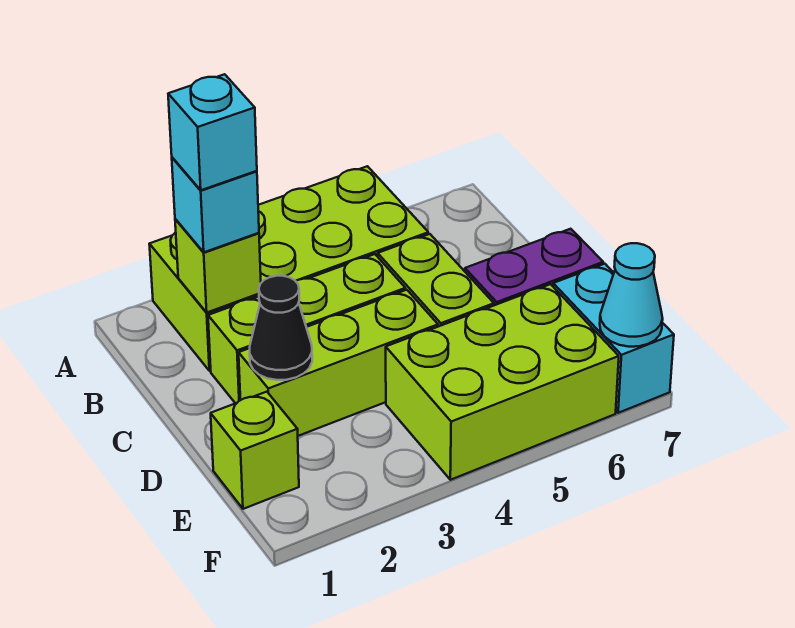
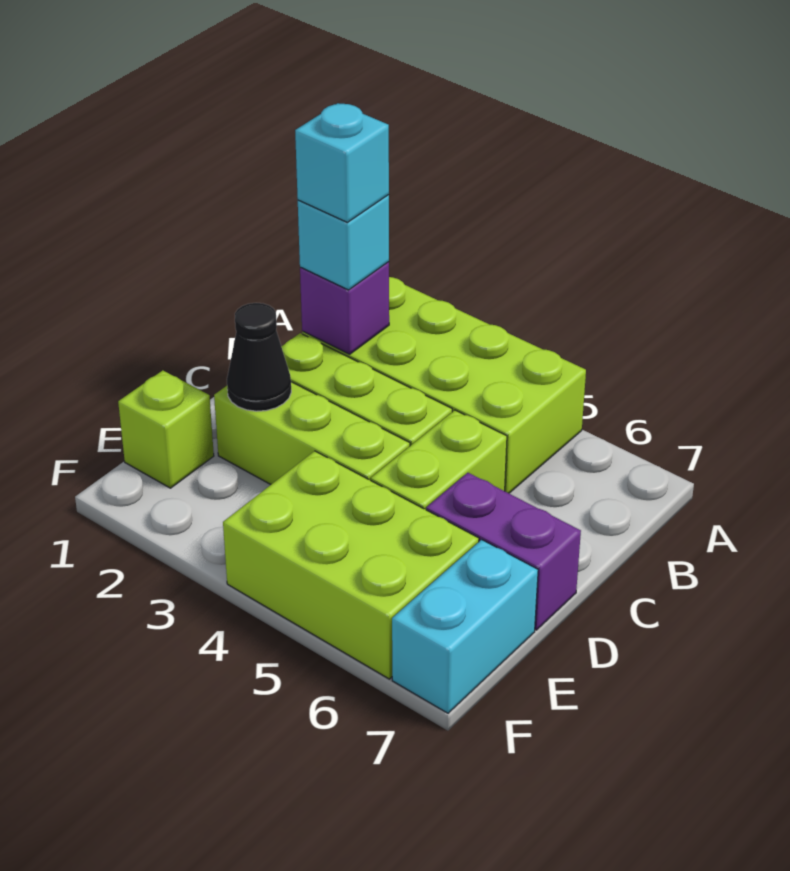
lime brick B2 level 2 -> purple brick B2 level 2
cyan cone F7 level 2 -> none

